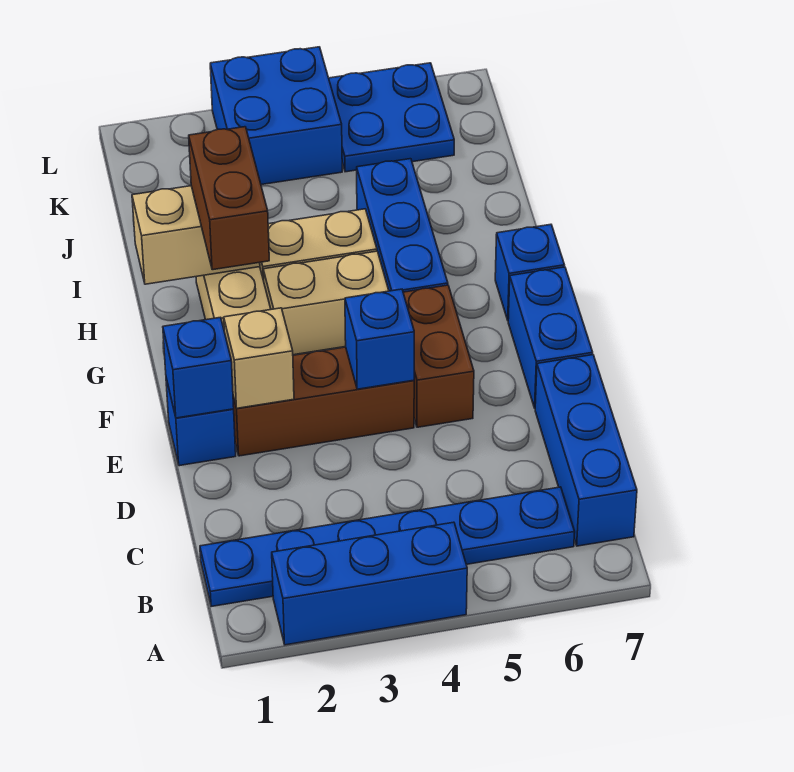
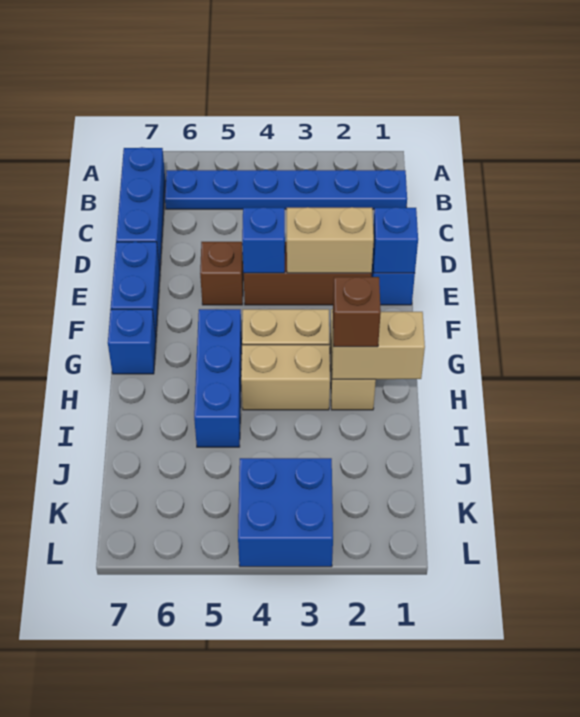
blue brick A2:A4 level 1 -> none
tan brick E2 level 2 -> tan brick E2:E3 level 2
brown brick E5:F5 level 1 -> brown brick E5 level 1
brown brick G2:H2 level 3 -> brown brick H2 level 3
blue plate K5:L6 level 1 -> none

